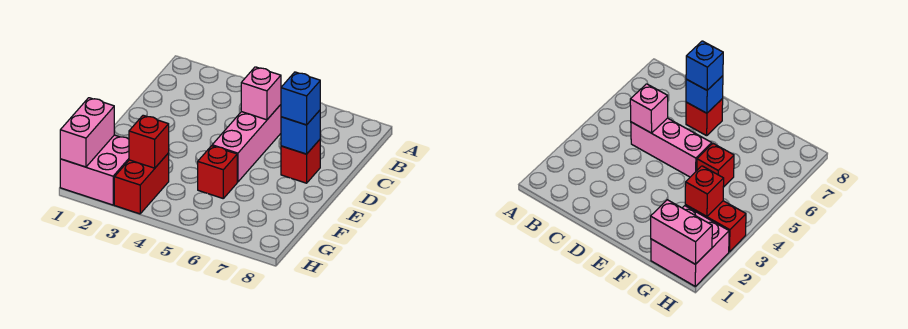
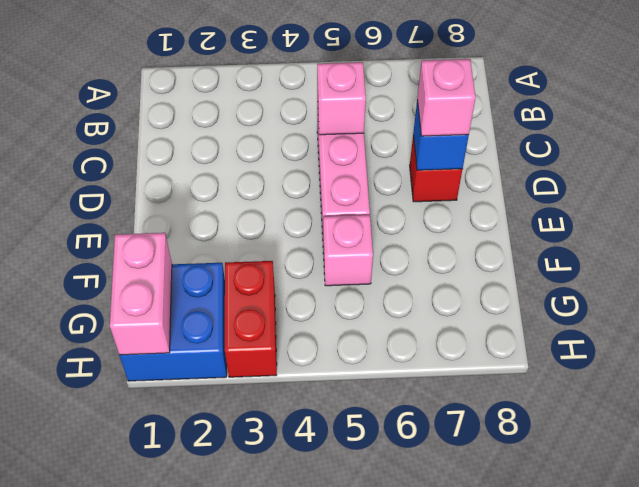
blue brick D7 level 3 -> pink brick D7 level 3
red brick F5 level 1 -> pink brick F5 level 1
pink brick G1:H2 level 1 -> blue brick G1:H2 level 1
red brick G3 level 2 -> none

